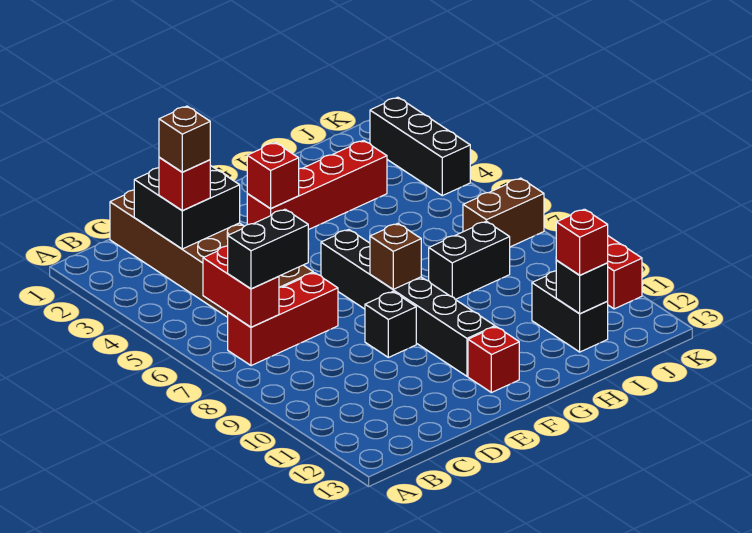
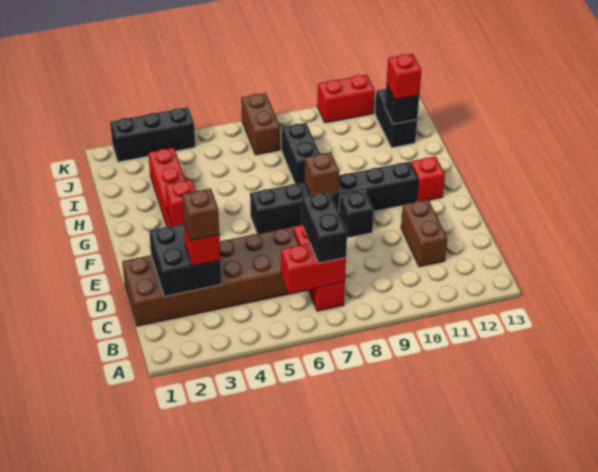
none -> brown brick C11:D11 level 1
black brick I11:I12 level 1 -> black brick I12:J12 level 1

